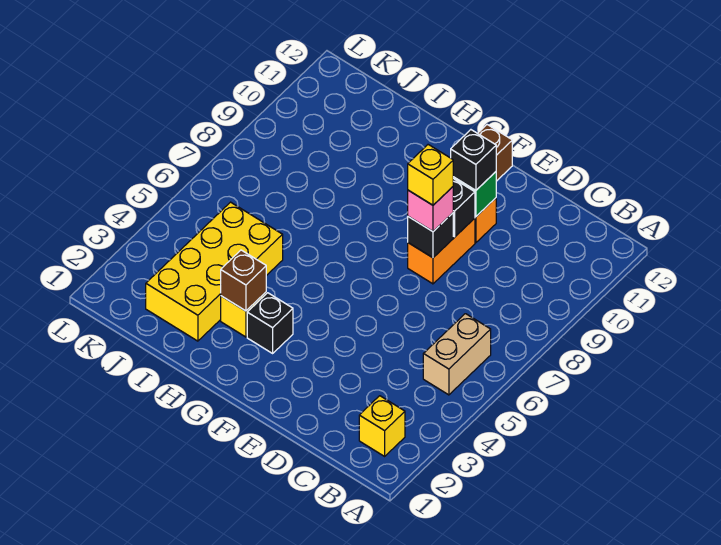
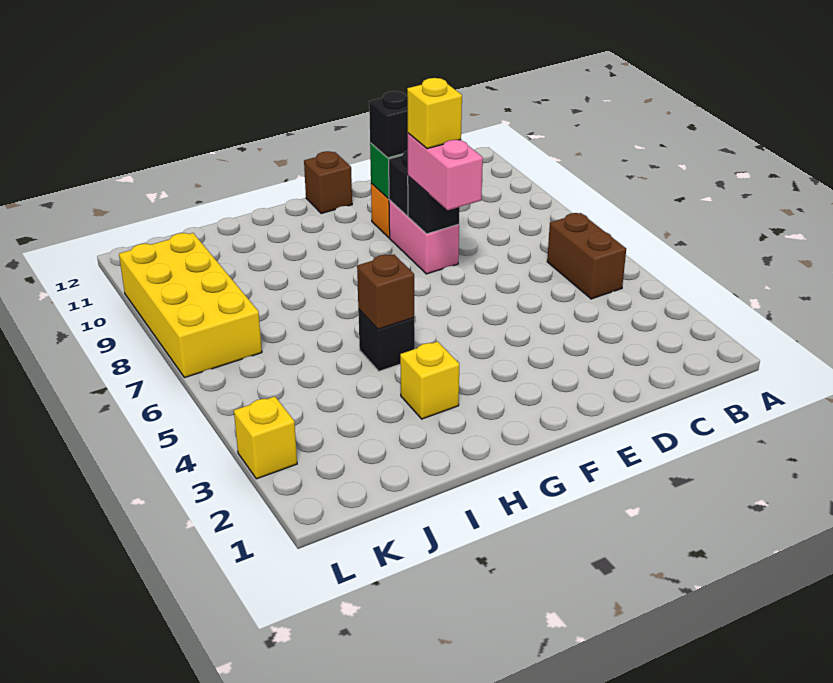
yellow brick B2 level 1 -> yellow brick L3 level 1
tan brick B5:B6 level 1 -> brown brick B5:B6 level 1
orange brick E8:E9 level 1 -> pink brick E8:E9 level 1
pink brick E8 level 3 -> pink brick E7:E8 level 3
black brick G3 level 1 -> black brick H5 level 1
brown brick H3 level 2 -> brown brick H5 level 2
yellow brick I2:J5 level 1 -> yellow brick K7:L10 level 1

